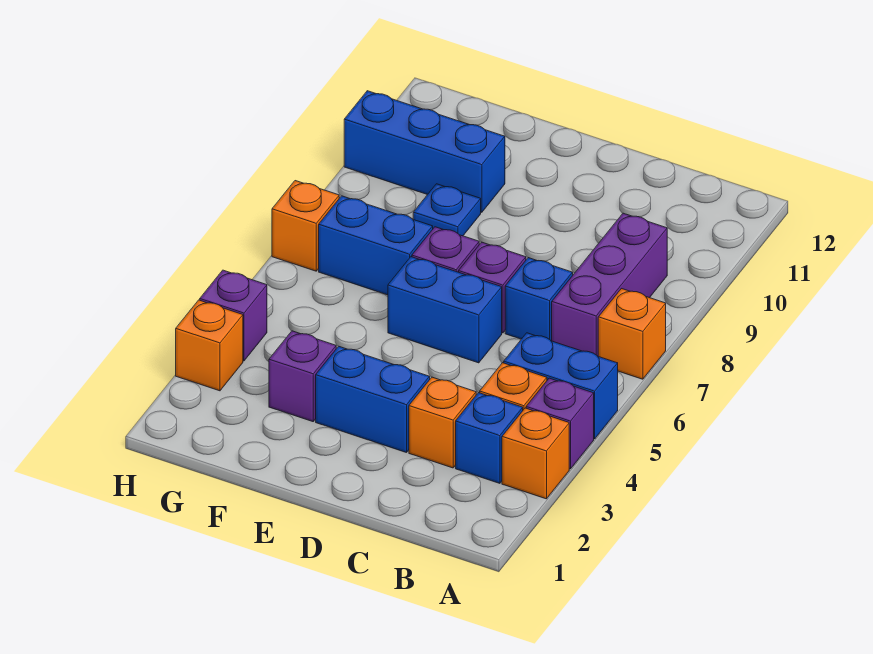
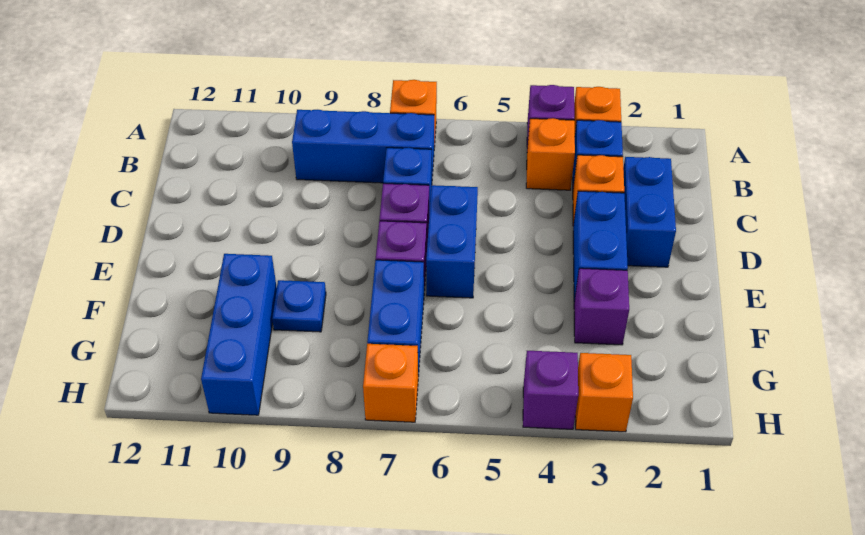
blue brick A5:B5 level 1 -> blue brick C2:D2 level 1
purple brick B7:B9 level 1 -> blue brick B7:B9 level 1

